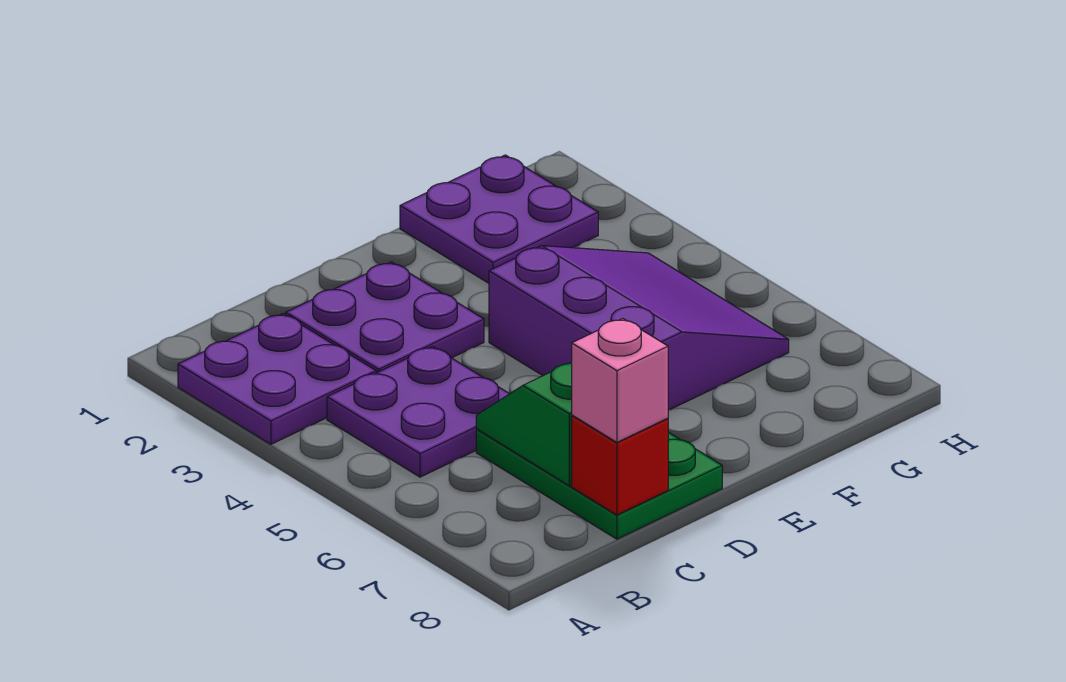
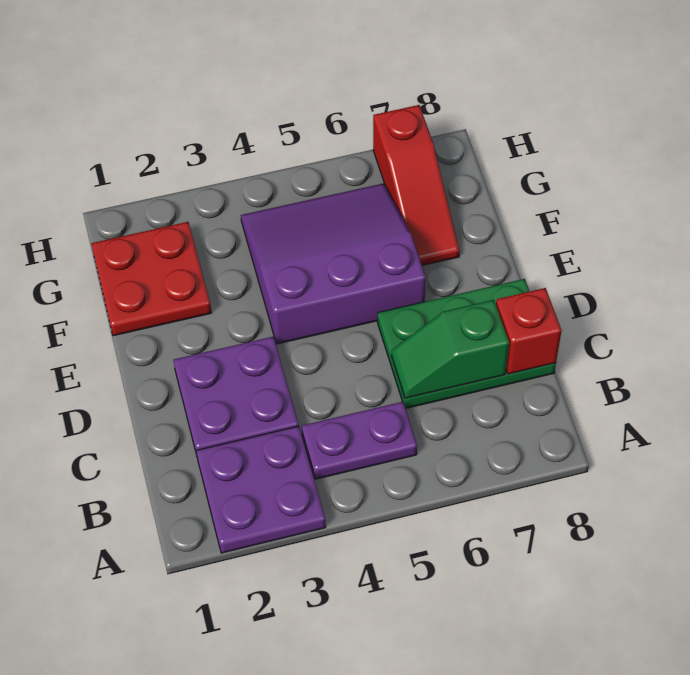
purple plate B4:C5 level 1 -> purple plate B4:B5 level 1
pink brick C8 level 3 -> none
purple plate F1:G2 level 1 -> red plate F1:G2 level 1
none -> red slope F7:H7 level 1 top H

